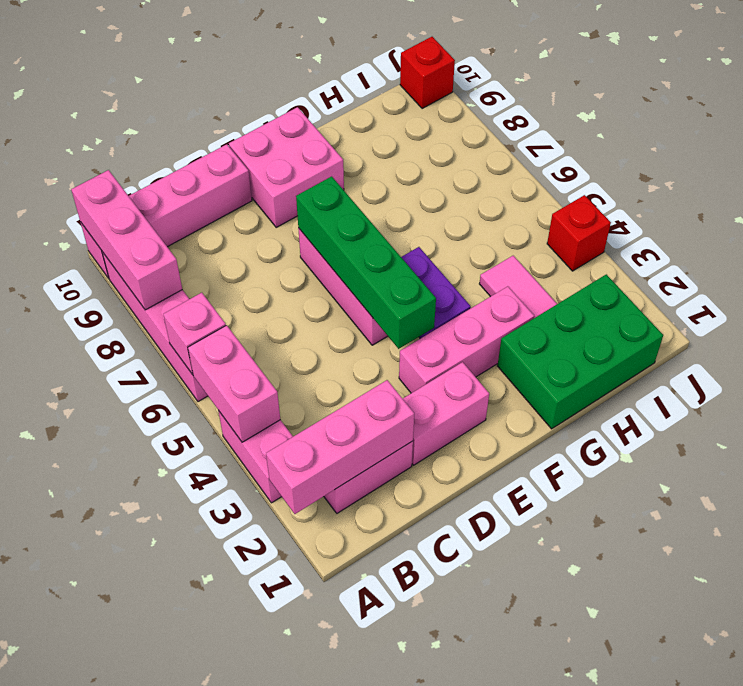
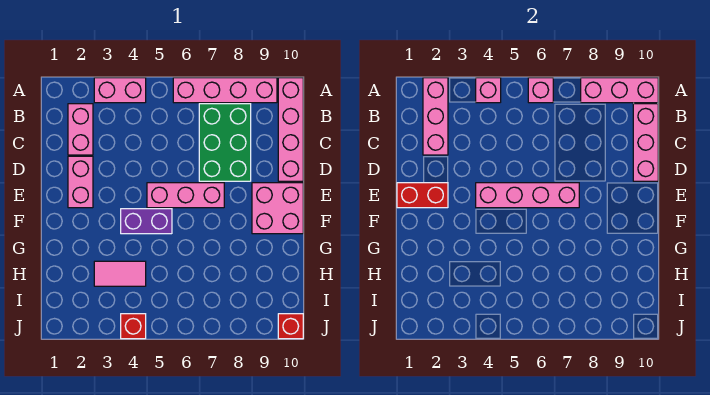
pink brick A4:A5 level 2 -> pink brick A4 level 2
none -> red brick E1:E2 level 2
pink brick E3:G3 level 1 -> pink brick B10:D10 level 2
green brick E4:E7 level 2 -> pink brick E4:E7 level 2
green brick G1:I2 level 1 -> green brick B7:D8 level 1

